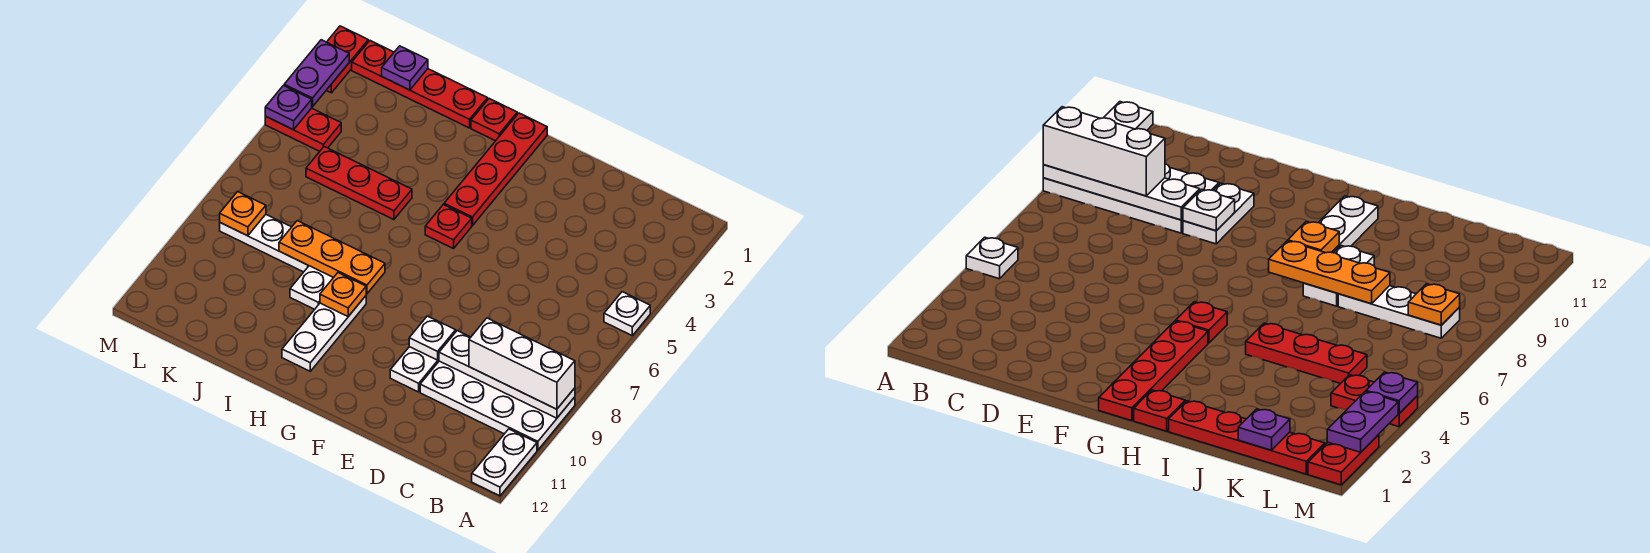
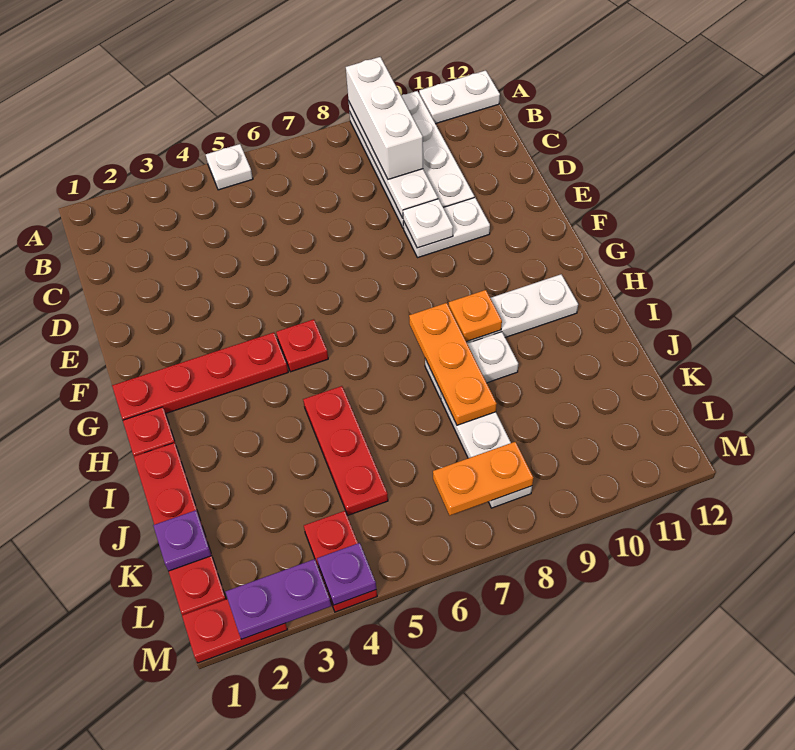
orange plate L8 level 2 -> orange plate L7:L8 level 2

